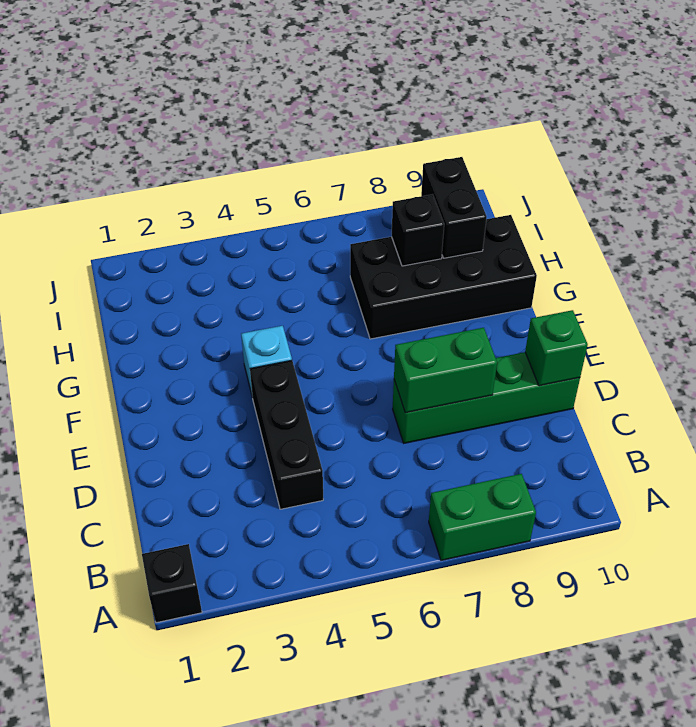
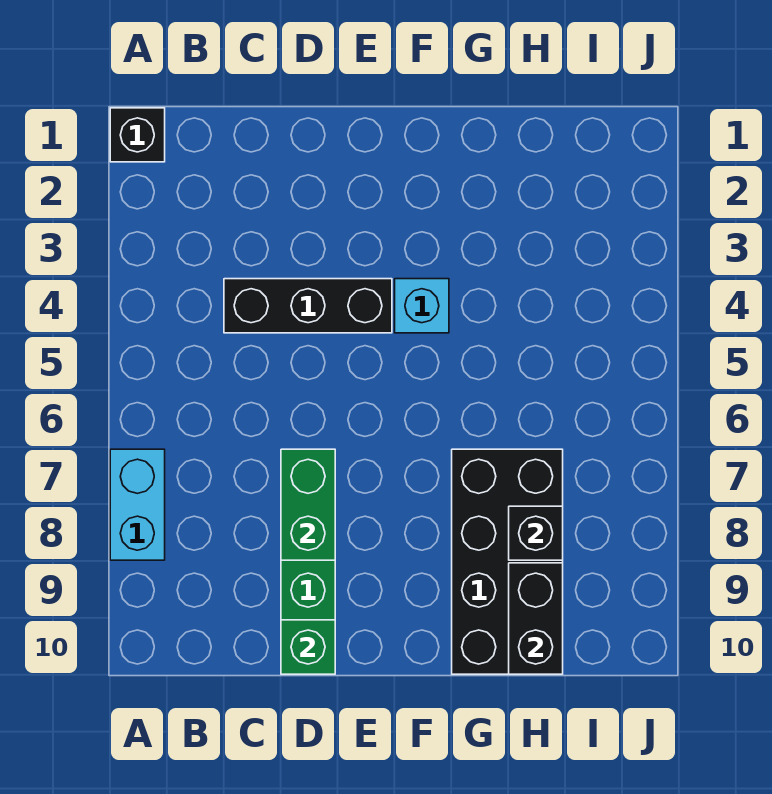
green brick A7:A8 level 1 -> cyan brick A7:A8 level 1
black brick H9:I9 level 2 -> black brick H9:H10 level 2

